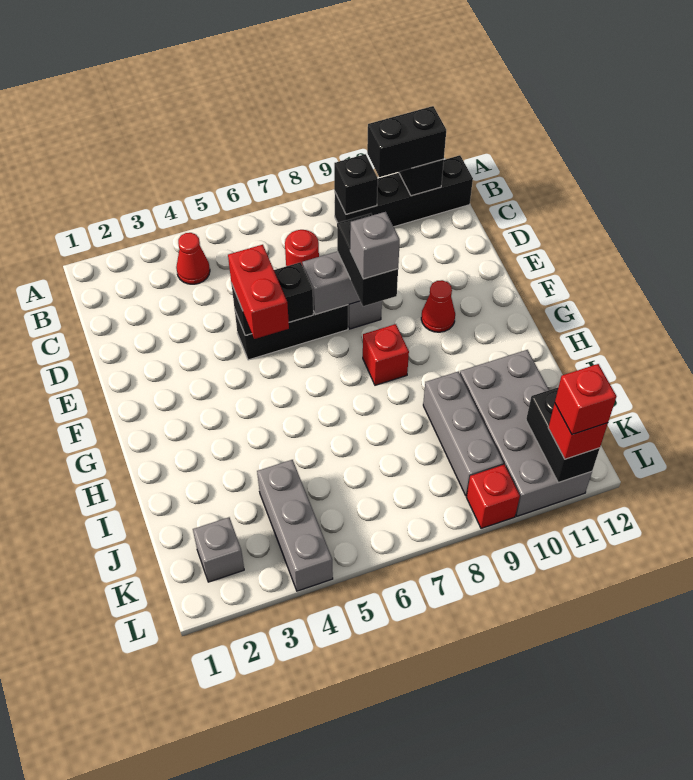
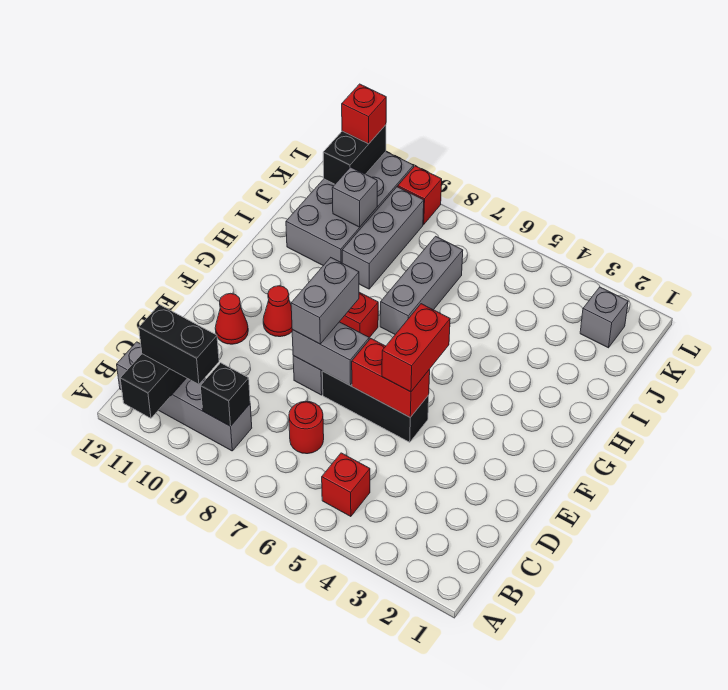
red cone B4 level 1 -> red cone E11 level 1
black brick B9:B12 level 1 -> grey brick B9:B12 level 1
black brick E5:E6 level 2 -> red brick E5:E6 level 2
black brick E8:F8 level 3 -> grey brick E8:F8 level 3
grey brick F8 level 4 -> grey brick J10 level 2
grey brick J4:L4 level 1 -> grey brick H7:J7 level 1
red brick L11 level 4 -> red brick B5 level 1

